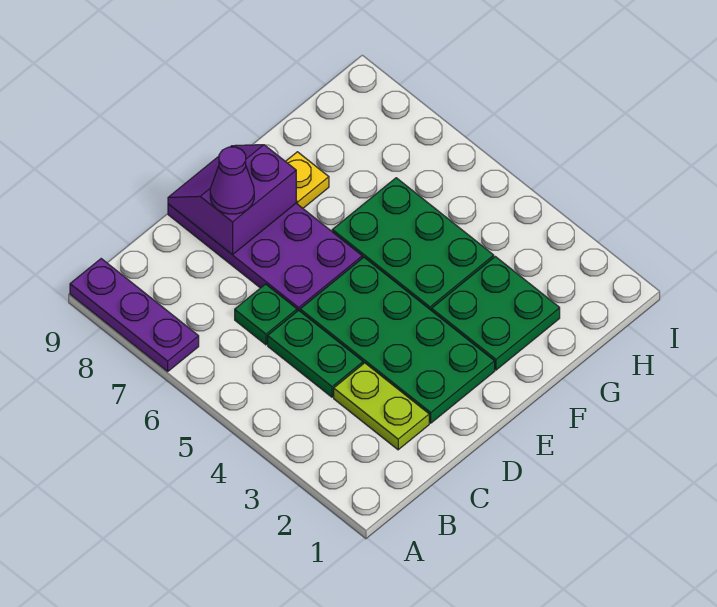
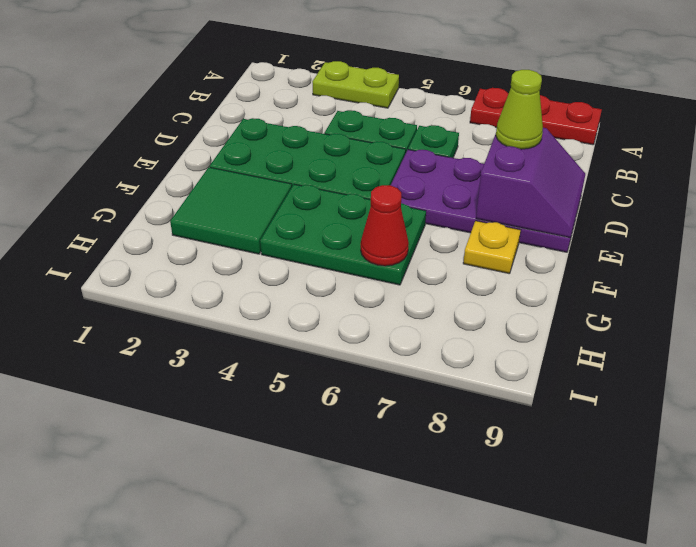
purple plate A7:A9 level 1 -> red plate A7:A9 level 1
lime plate C2:C3 level 1 -> lime plate A3:A4 level 1
purple cone D8 level 3 -> lime cone D8 level 3
green plate F2:G3 level 1 -> green tile F2:G3 level 1
none -> red cone G6 level 2

